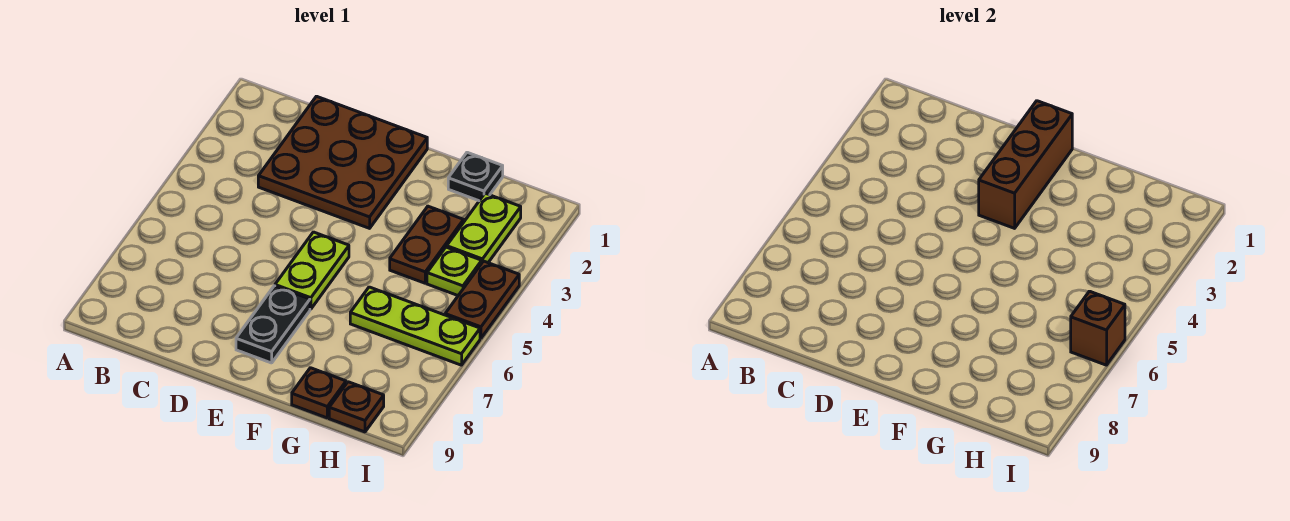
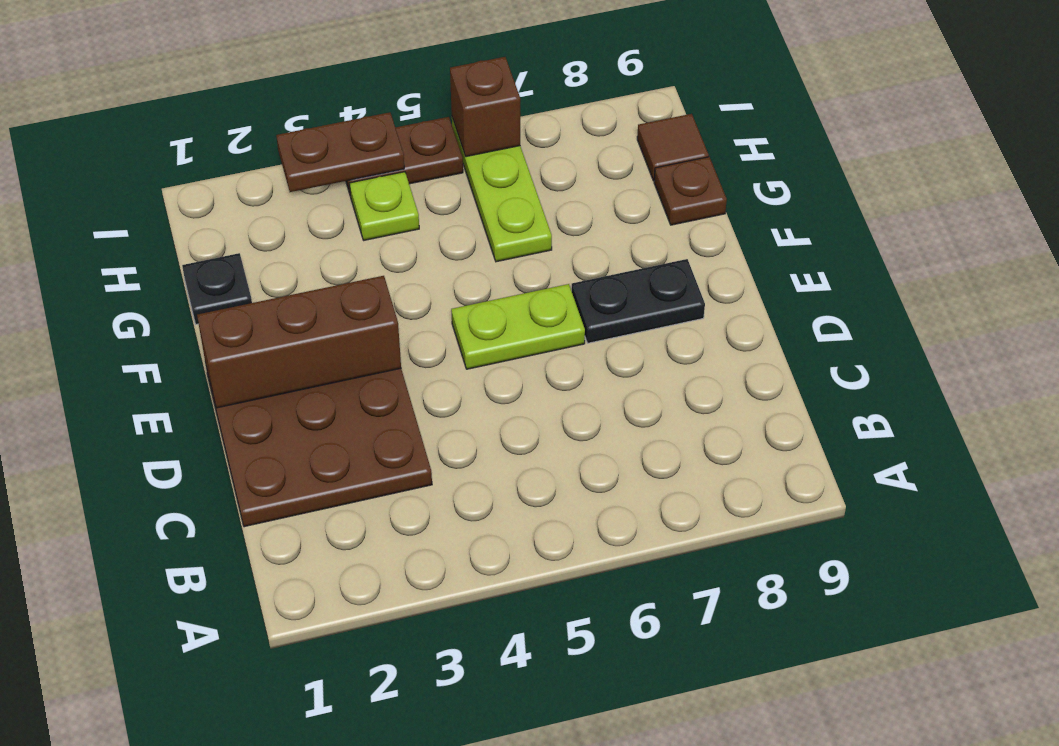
brown plate G3:G4 level 1 -> brown plate I3:I4 level 2
lime plate H2:H3 level 1 -> none
brown plate H9 level 1 -> brown tile H9 level 1

